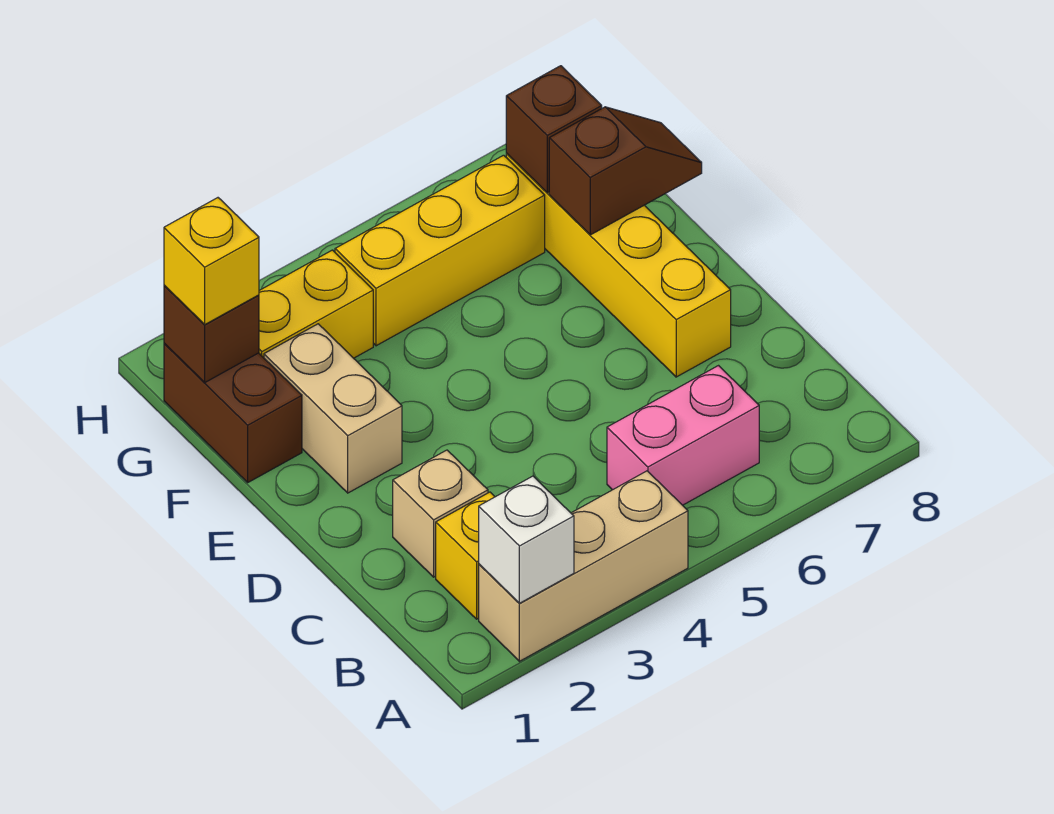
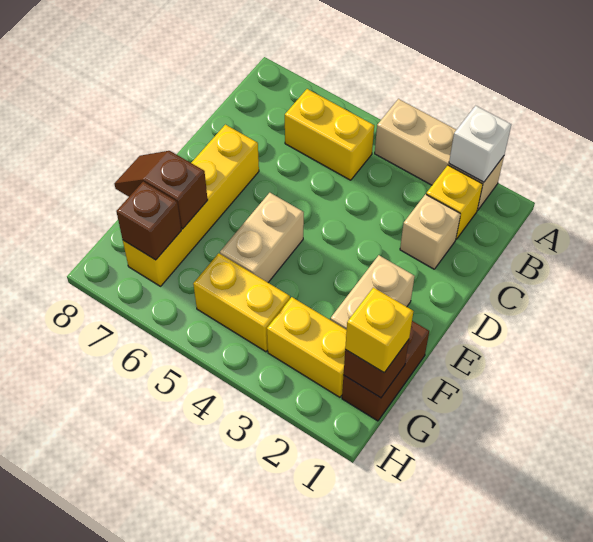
pink brick B5:B6 level 1 -> yellow brick B5:B6 level 1
none -> tan brick E5:F5 level 1
yellow brick G4:G6 level 1 -> yellow brick G4:G5 level 1

